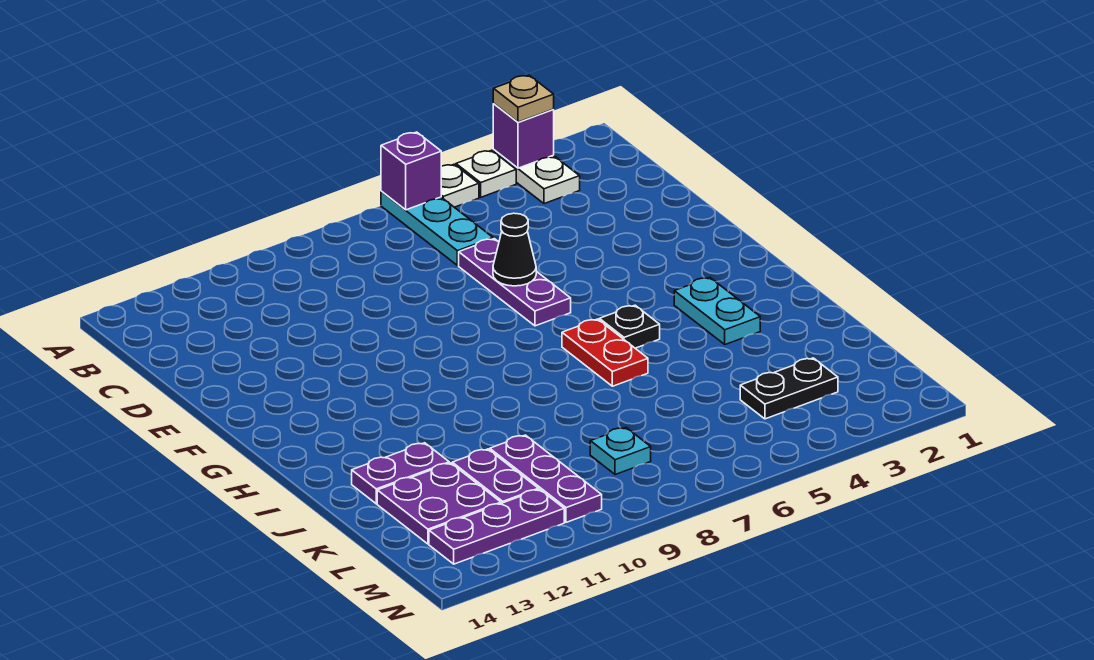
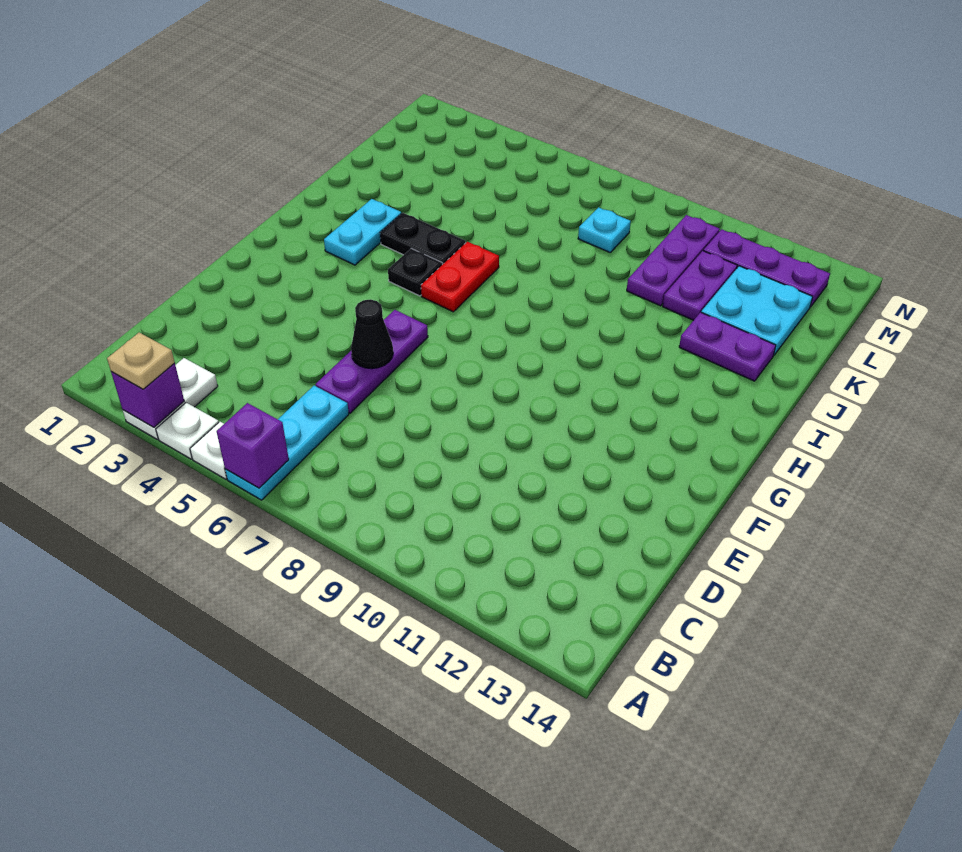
purple plate K12:L13 level 1 -> cyan plate K12:L13 level 1
black plate L3:L4 level 1 -> black plate I4:I5 level 1

